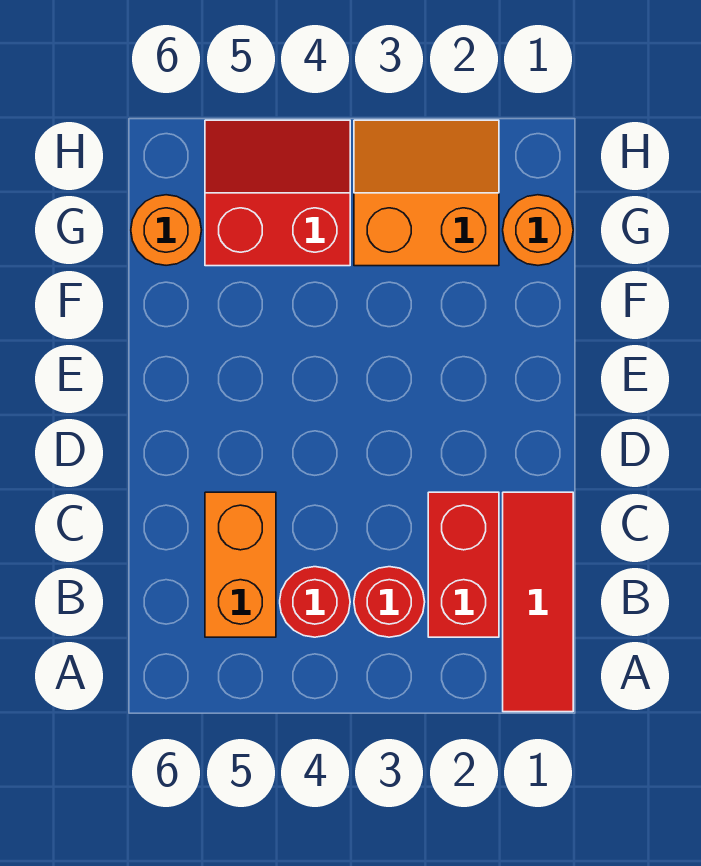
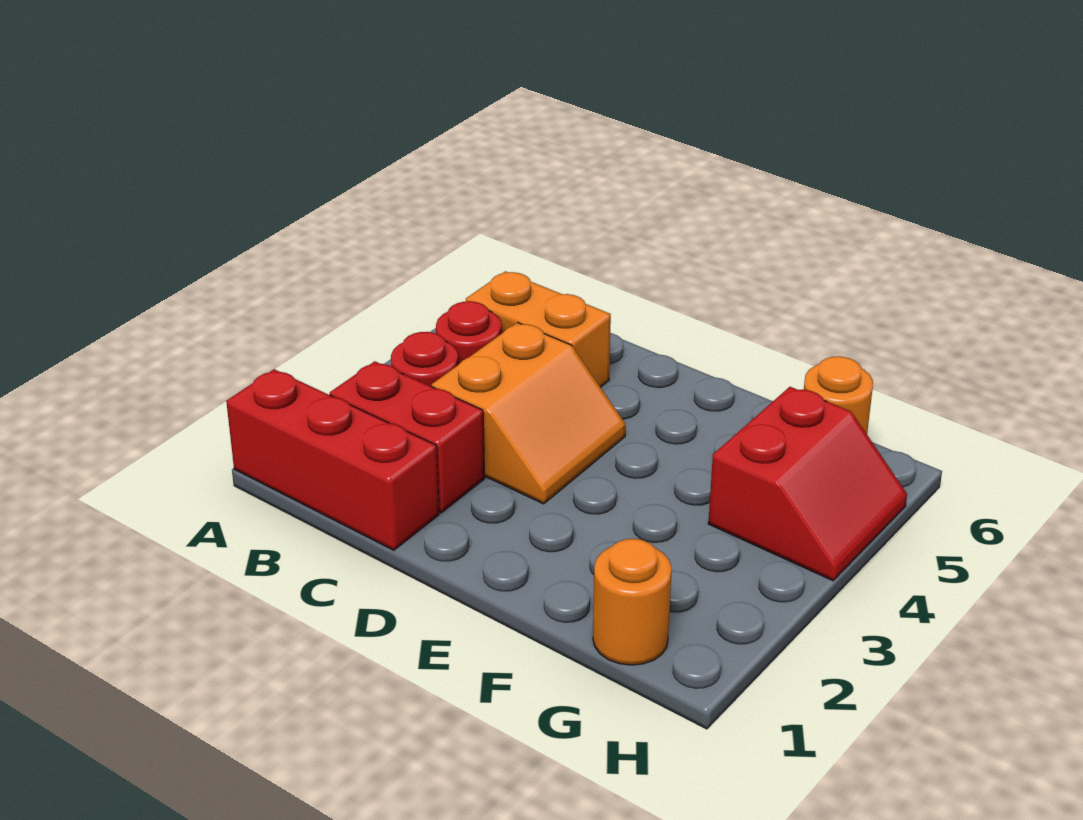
red tile A1:C1 level 1 -> red brick A1:C1 level 1
orange slope G2:H3 level 1 top G -> orange slope C3:D4 level 1 top C

